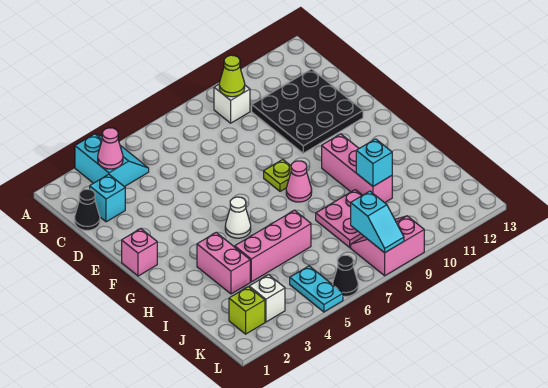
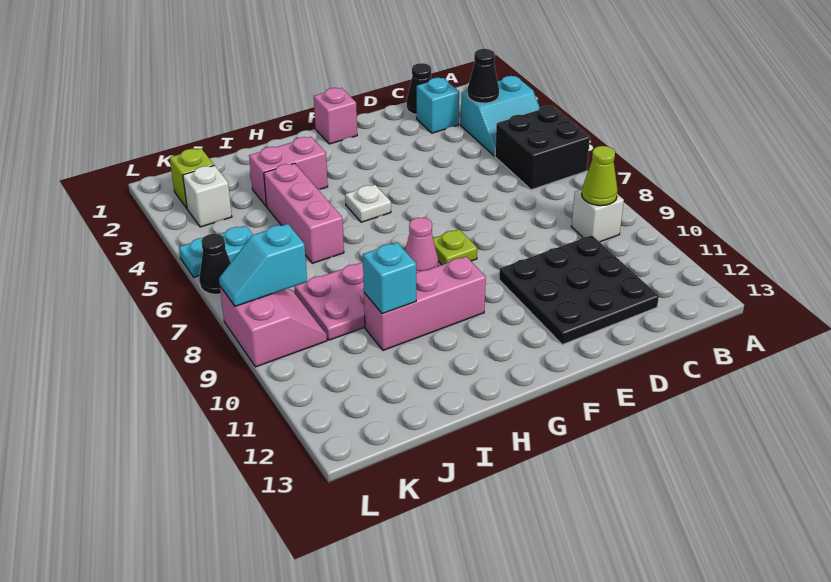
none -> black brick A5:B6 level 1
pink cone B3 level 2 -> black cone B3 level 2
white cone G5 level 1 -> white plate G5 level 1

